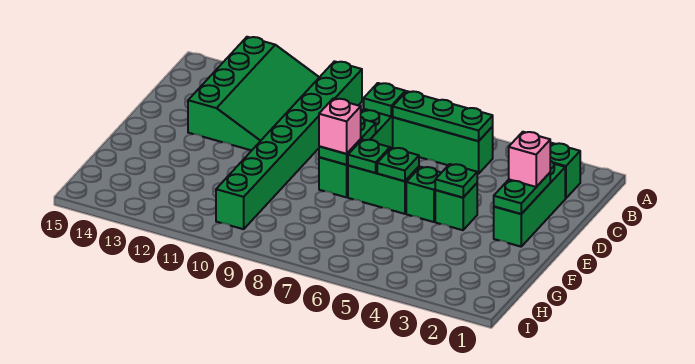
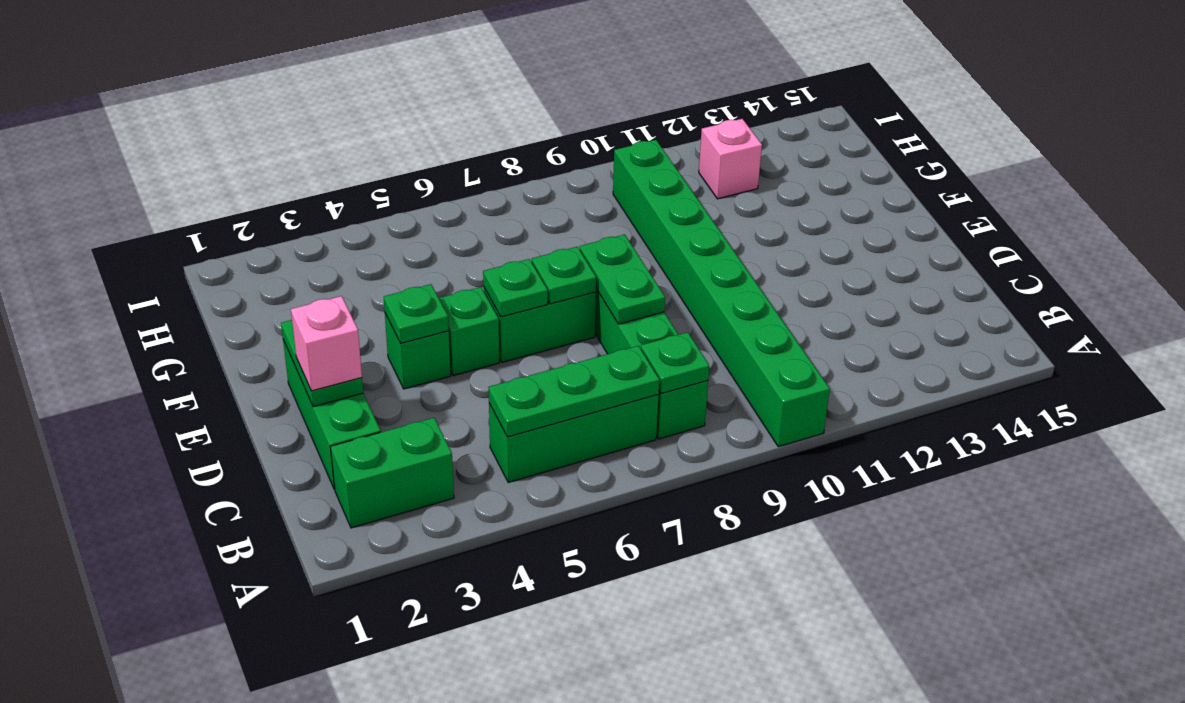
green slope A11:D13 level 1 top 13 -> none
pink brick E8 level 3 -> pink brick H12 level 1

